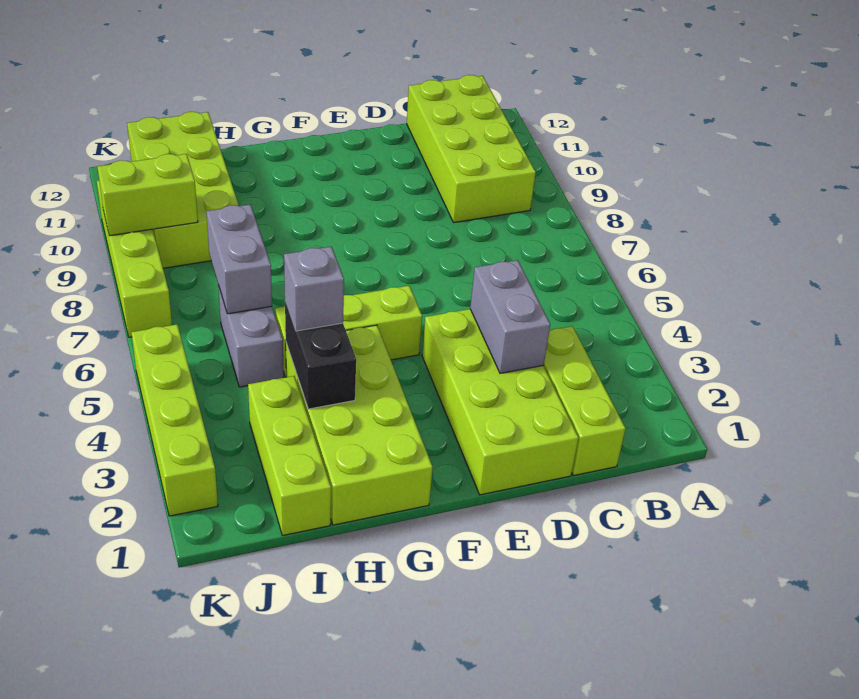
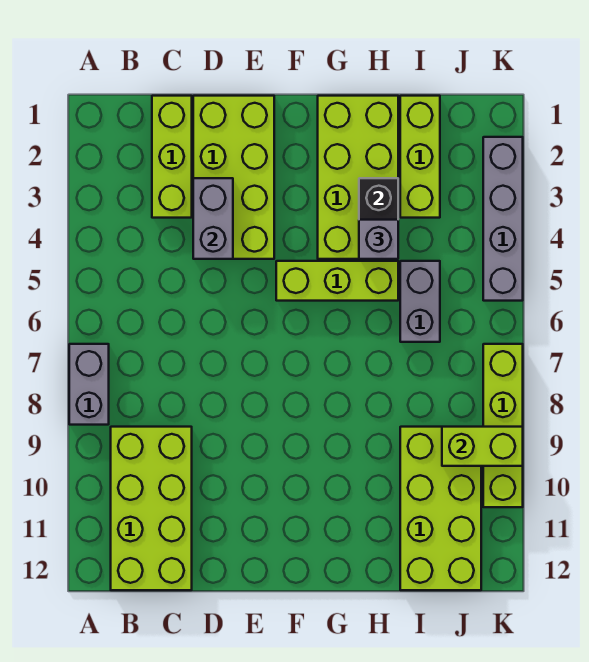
grey brick I6:I7 level 2 -> grey brick A7:A8 level 1
lime brick K2:K5 level 1 -> grey brick K2:K5 level 1

